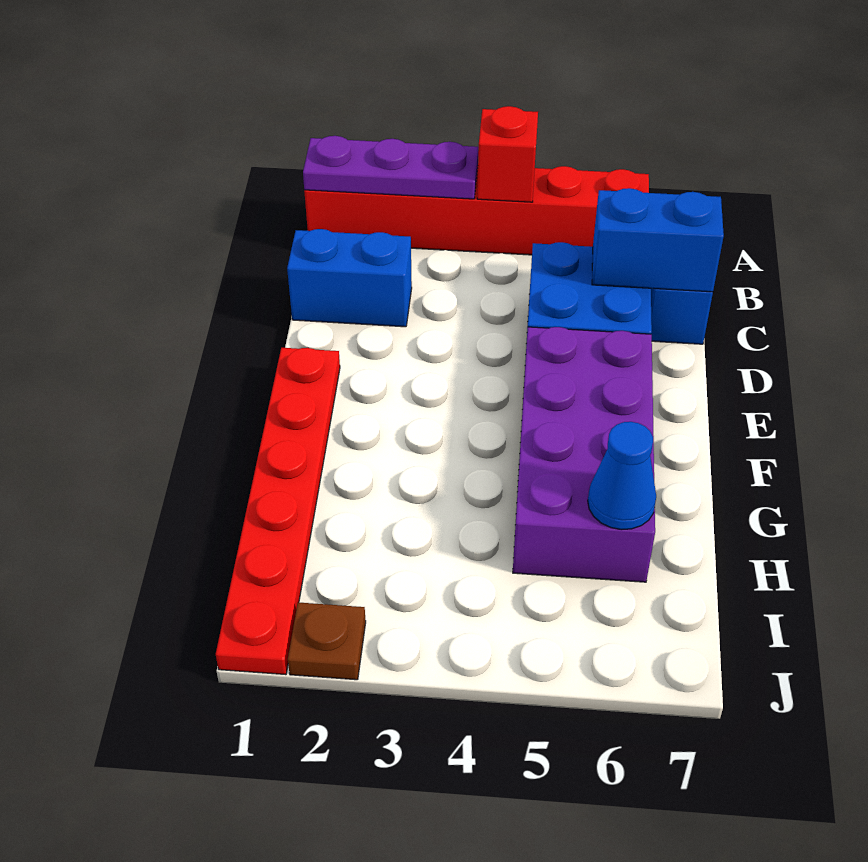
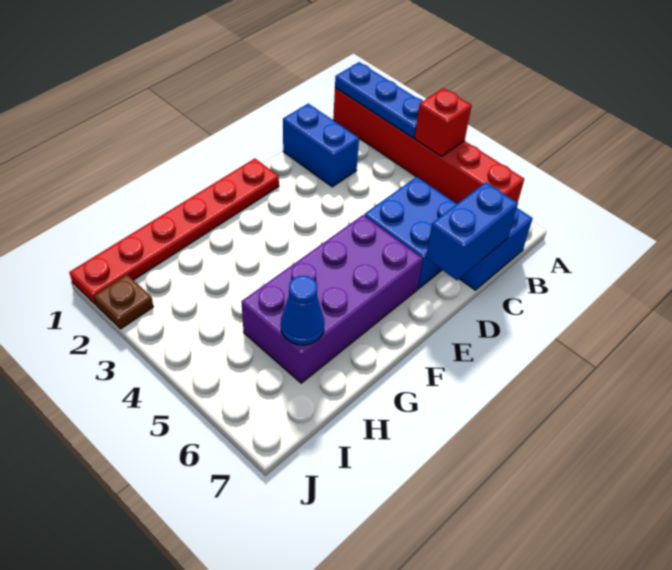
purple plate A1:A3 level 2 -> blue plate A1:A3 level 2
blue brick C6:C7 level 2 -> blue brick C7:D7 level 2

